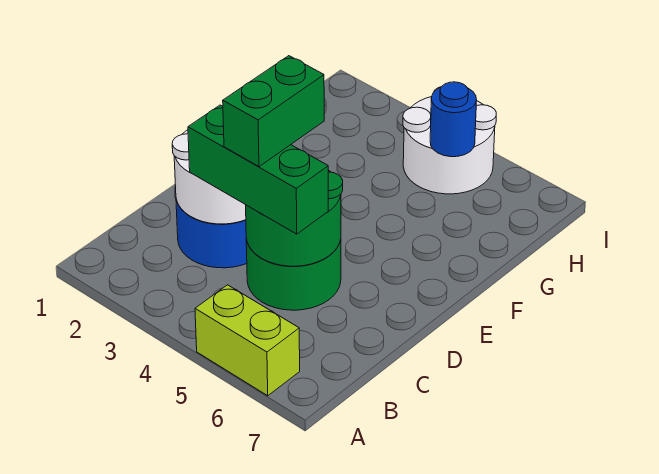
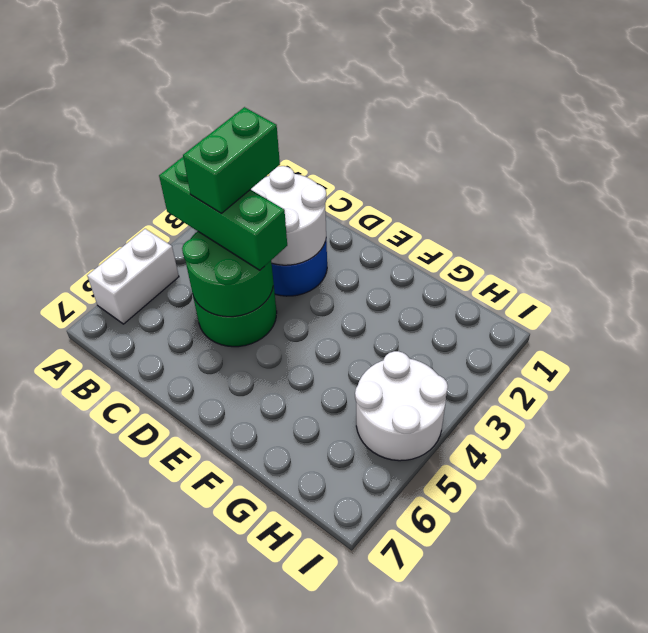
lime brick A5:A6 level 1 -> white brick A5:A6 level 1
green brick C3:C5 level 3 -> green brick B4:D4 level 3
green brick C4:D4 level 4 -> green brick C3:C4 level 4
blue round brick H5 level 2 -> none

